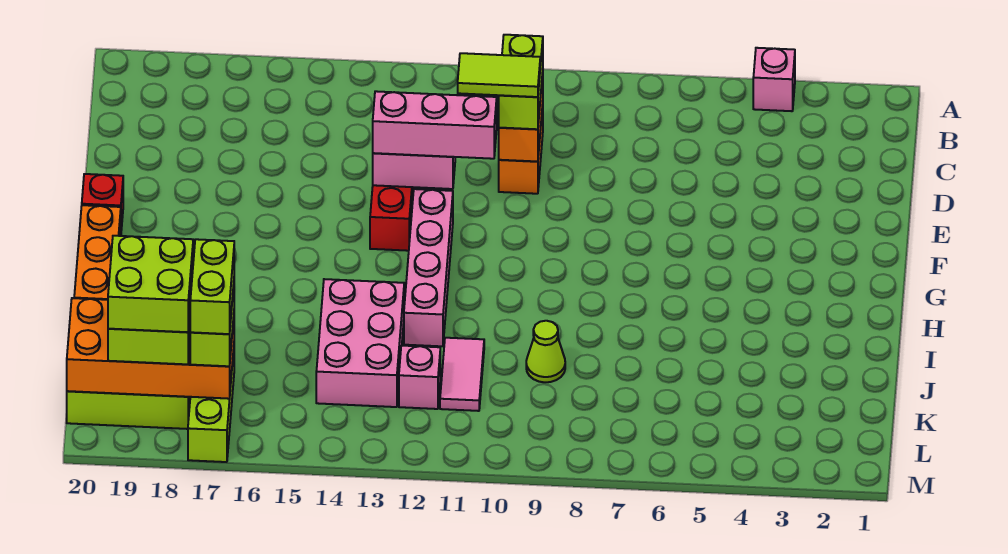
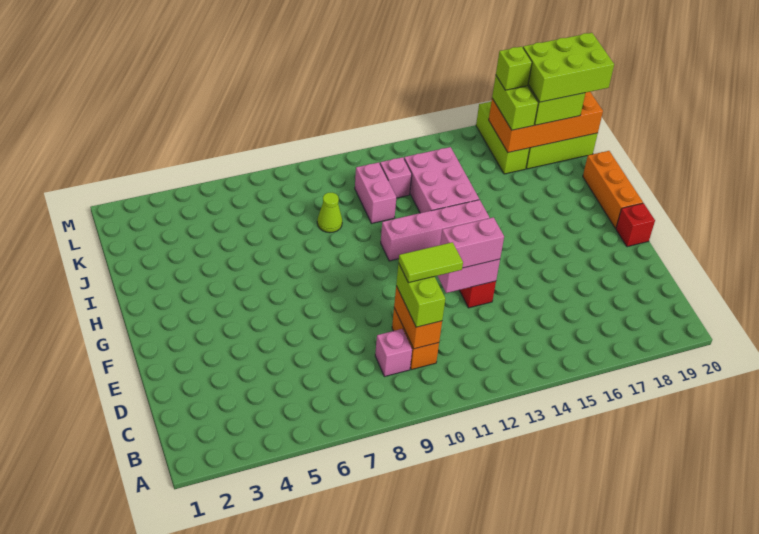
pink brick A4 level 1 -> pink brick C9 level 1
pink brick E11:E13 level 3 -> pink brick E12:E13 level 3
pink brick F12:I12 level 1 -> pink brick H11:H14 level 1
pink tile J11:K11 level 1 -> pink brick J11:K11 level 1
lime brick K17:L17 level 4 -> lime brick L17 level 4
lime brick K18:L19 level 4 -> lime brick K18:L20 level 4

